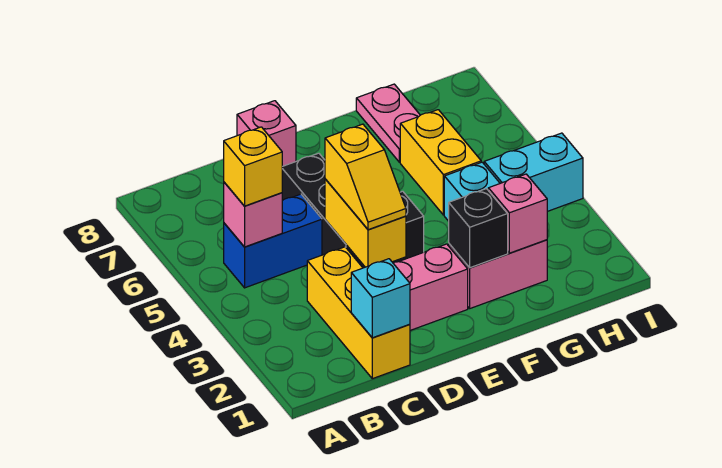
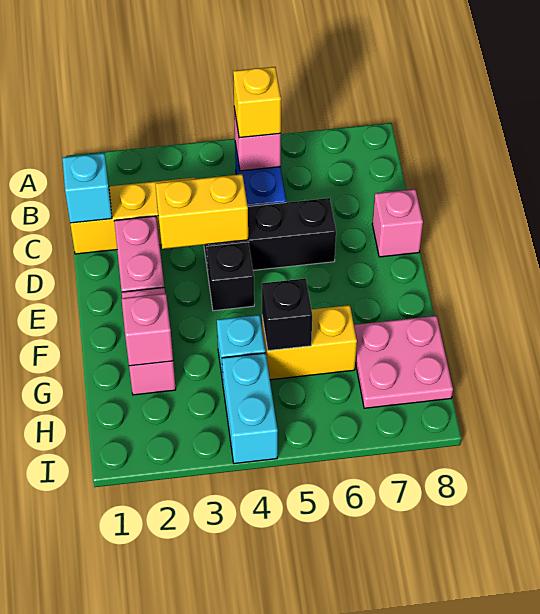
yellow slope D3:D4 level 3 top 4 -> none
black brick F2 level 2 -> black brick G5 level 2
pink plate G7:G8 level 1 -> pink plate G7:H8 level 1

